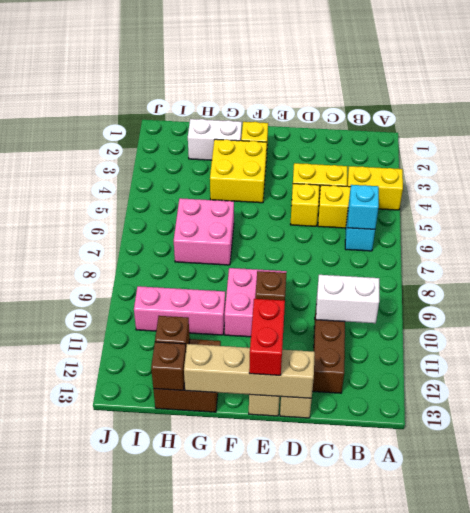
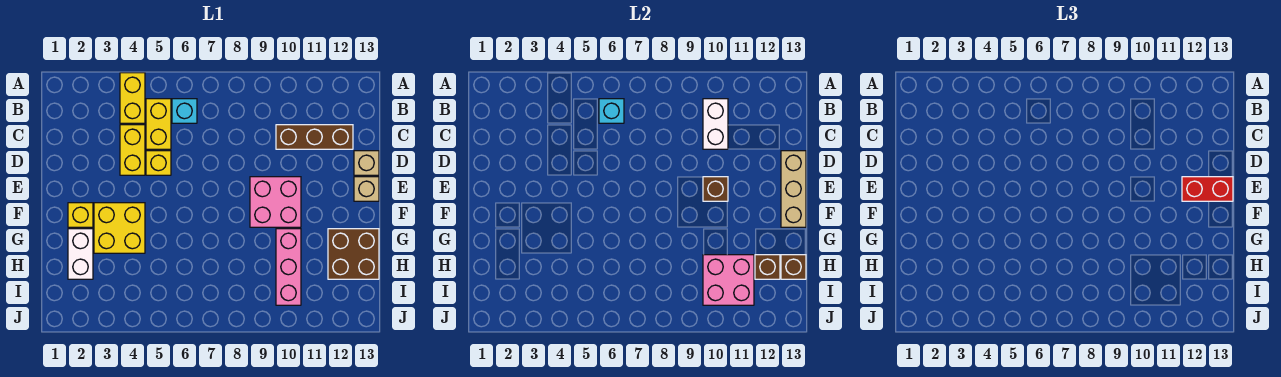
tan brick D13:G13 level 2 -> tan brick D13:F13 level 2
pink brick G6:H7 level 1 -> pink brick H10:I11 level 2

